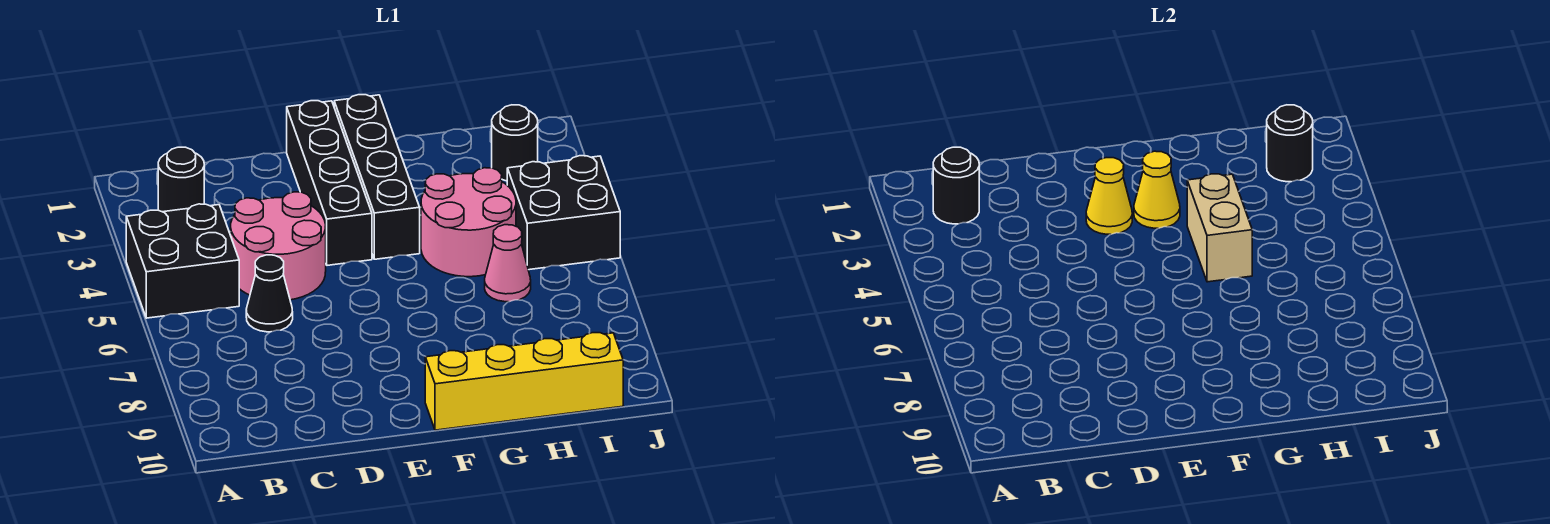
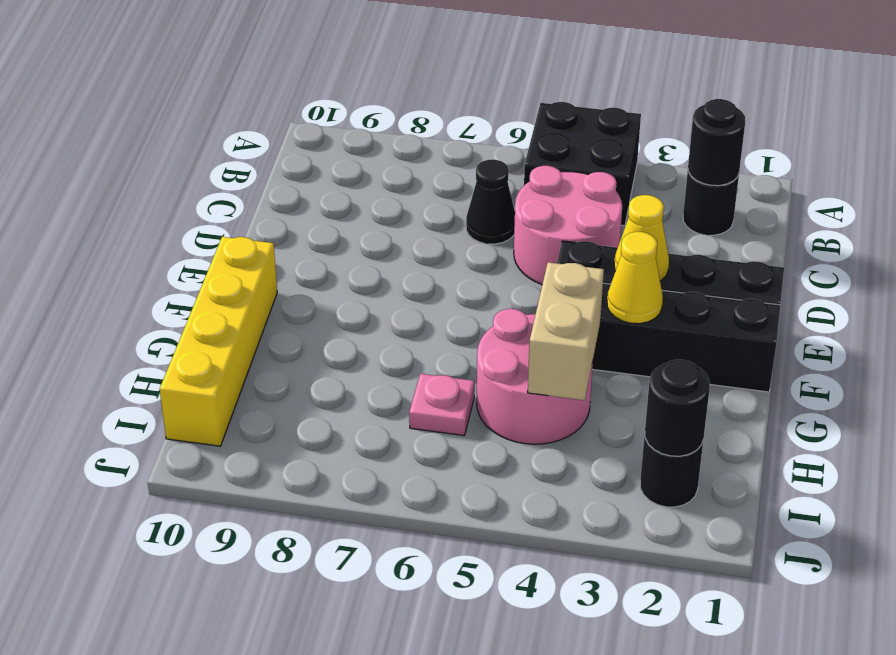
tan brick G4:G5 level 2 -> tan brick G4:H4 level 2
pink cone H6 level 1 -> pink plate H6 level 1
black brick I4:J5 level 1 -> none

